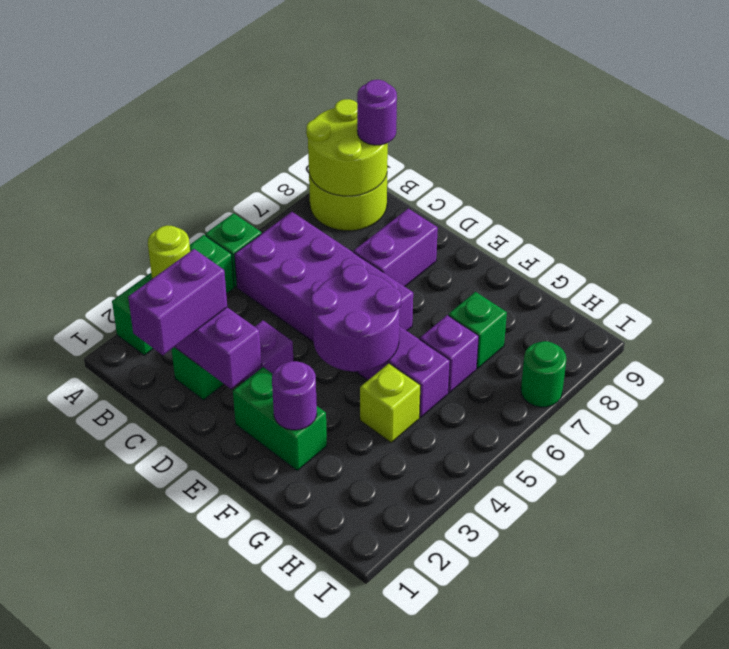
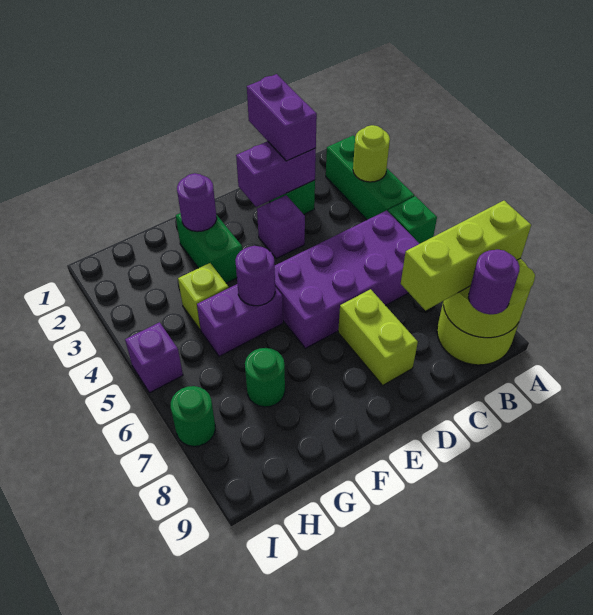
none -> lime brick A8:C8 level 3
purple brick D7:D8 level 1 -> lime brick D7:D8 level 1
green brick E2:F2 level 1 -> green brick F2:F3 level 1
purple round brick E4:F5 level 2 -> purple round brick F5 level 2
purple brick G6 level 1 -> purple brick I5 level 1
green brick G7 level 1 -> green round brick G7 level 1

